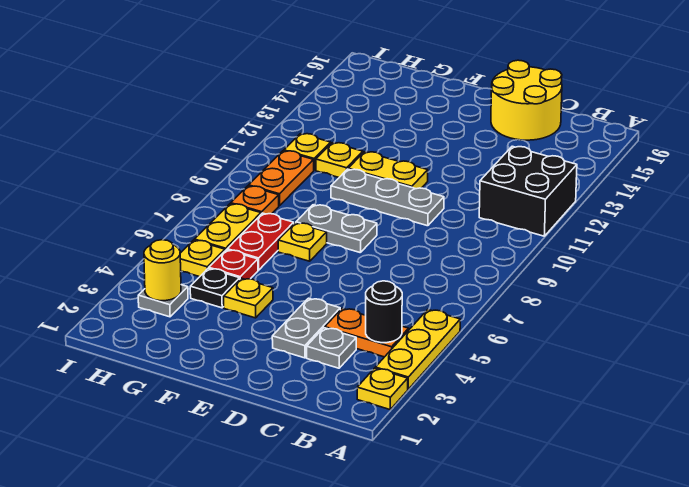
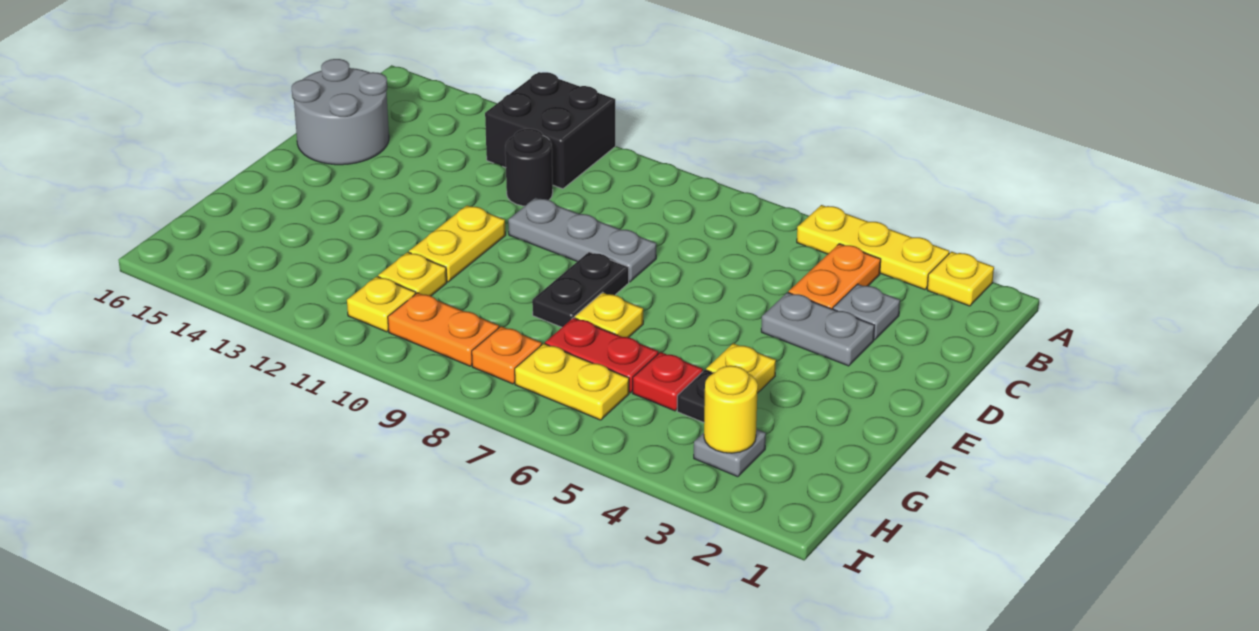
black round brick B4 level 2 -> black round brick C11 level 1
yellow round brick C15:D16 level 1 -> grey round brick C15:D16 level 1
grey plate D10:F10 level 1 -> grey plate D8:D10 level 1
grey plate E8:F8 level 1 -> black plate E8:F8 level 1
yellow plate H5 level 1 -> none

